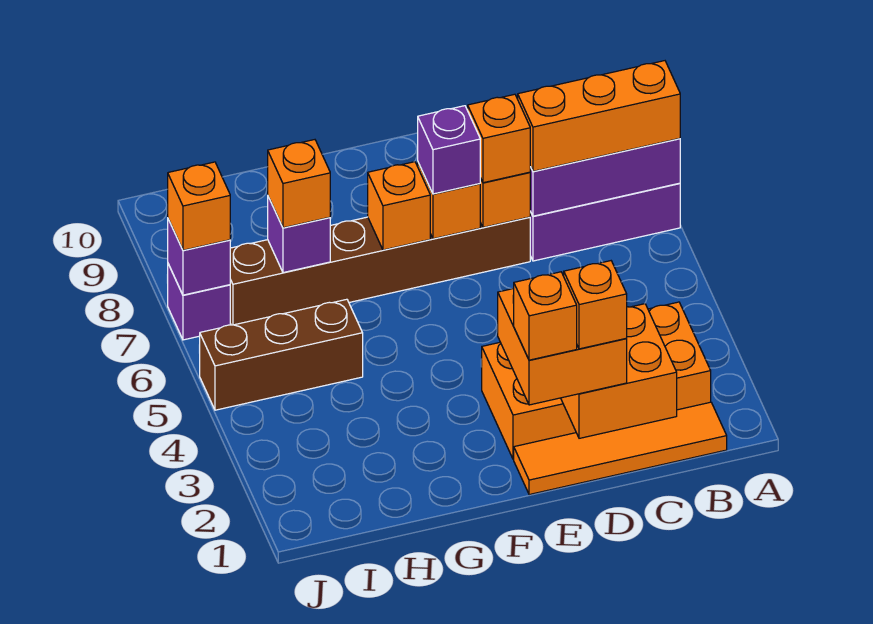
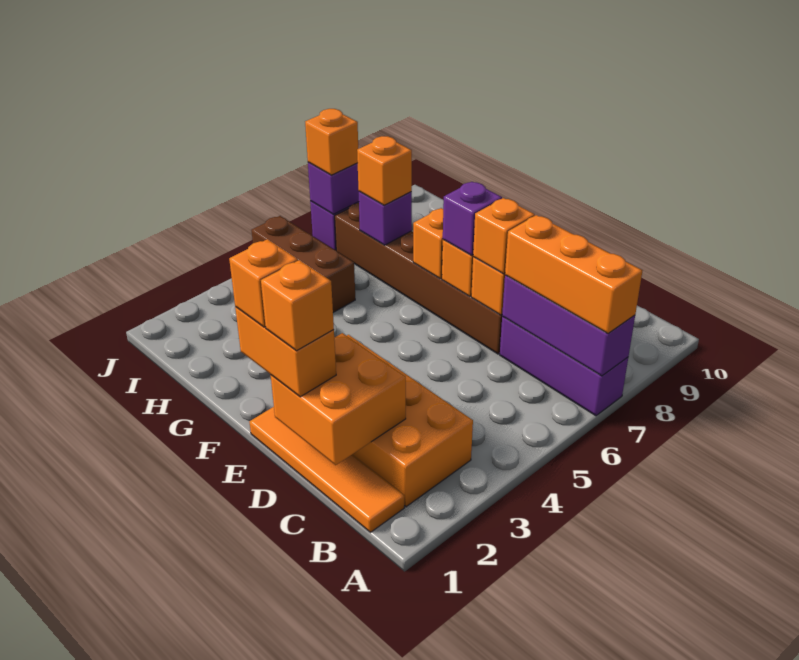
orange brick D1:E2 level 3 -> orange brick D1:E1 level 3

